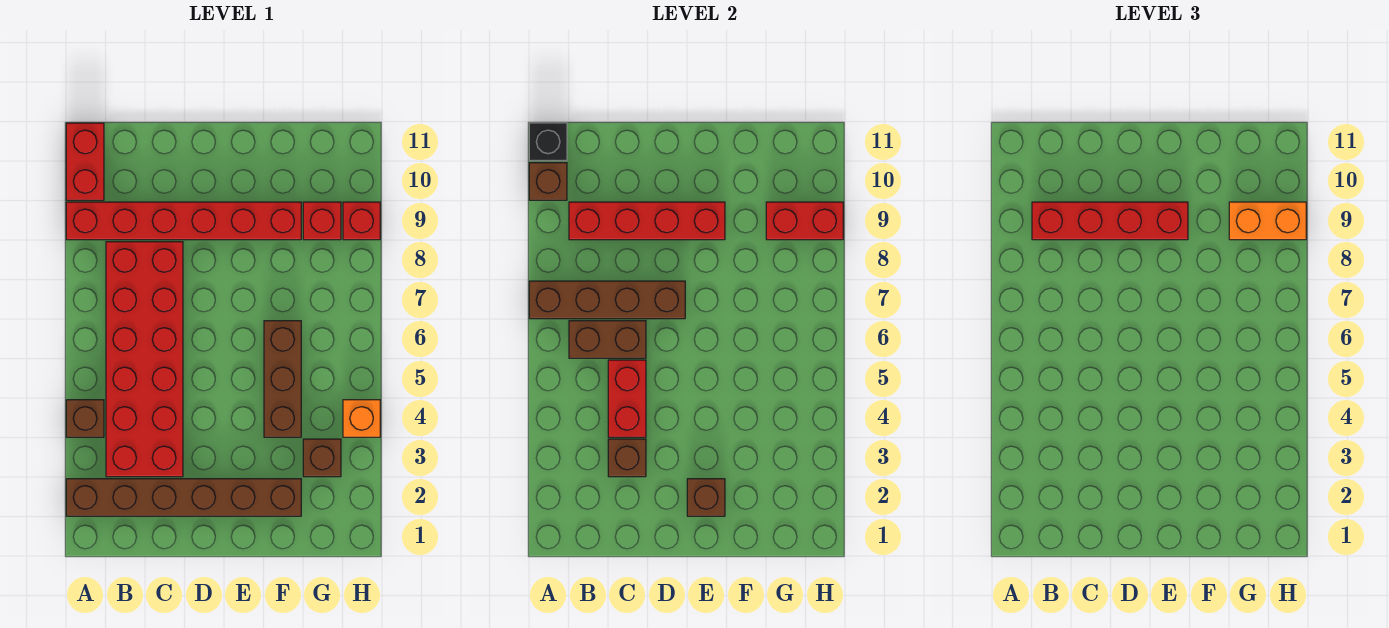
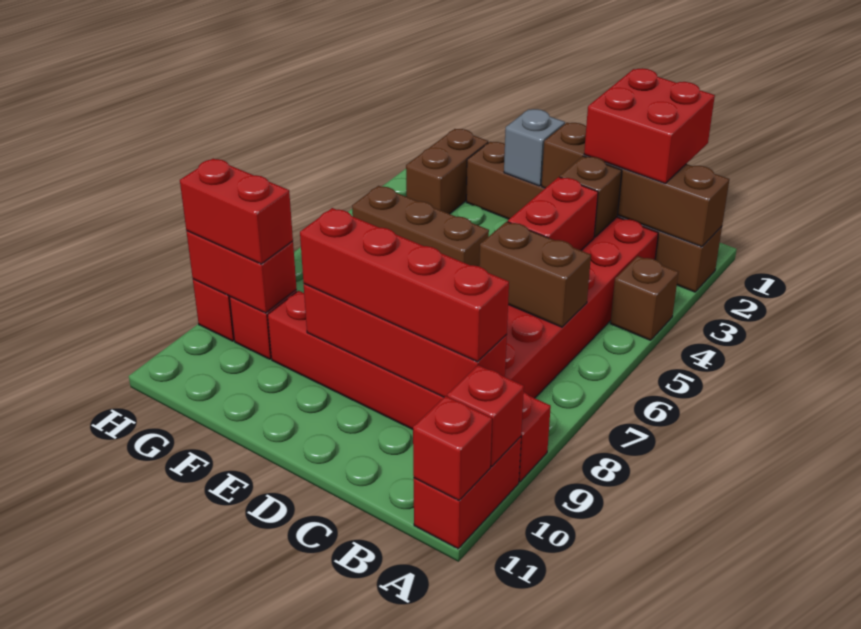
brown brick A7:D7 level 2 -> brown brick A2:D2 level 2
brown brick A10 level 2 -> red brick A10 level 2
black brick A11 level 2 -> red brick A11 level 2
none -> red brick B1:C2 level 3
brown brick E2 level 2 -> grey brick E2 level 2
brown brick F4:F6 level 1 -> brown brick E5:G5 level 1
brown brick G3 level 1 -> brown brick G2:G3 level 1
orange brick G9:H9 level 3 -> red brick G9:H9 level 3
orange brick H4 level 1 -> none

